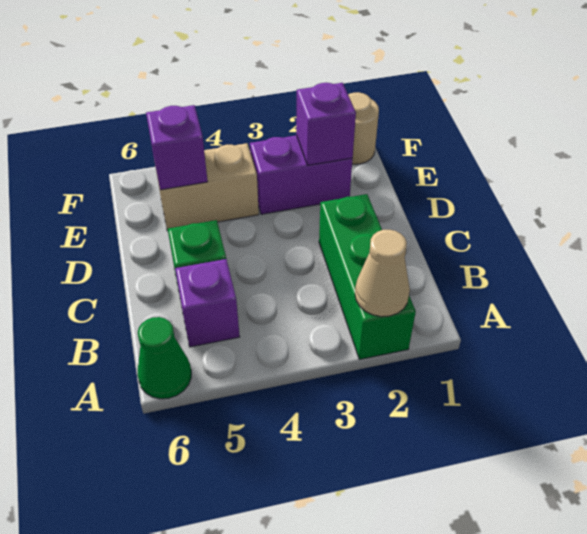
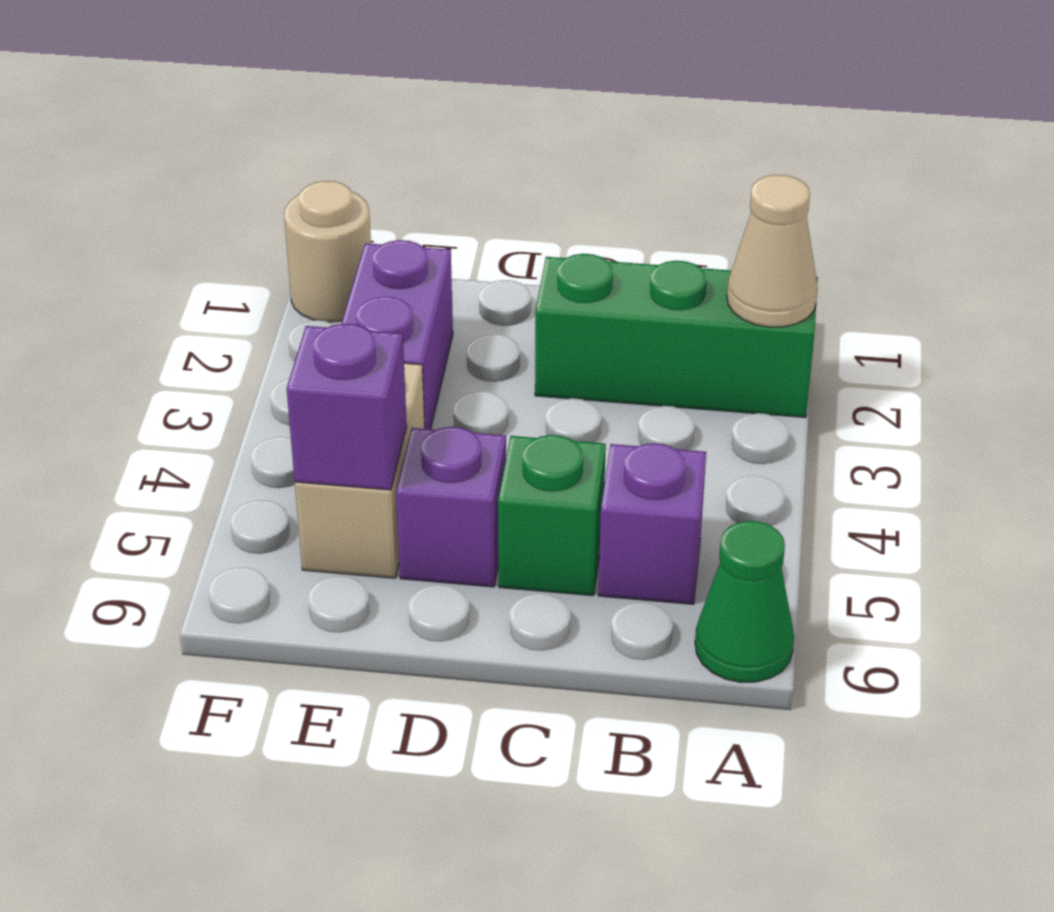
purple brick E2 level 2 -> purple brick D5 level 1

